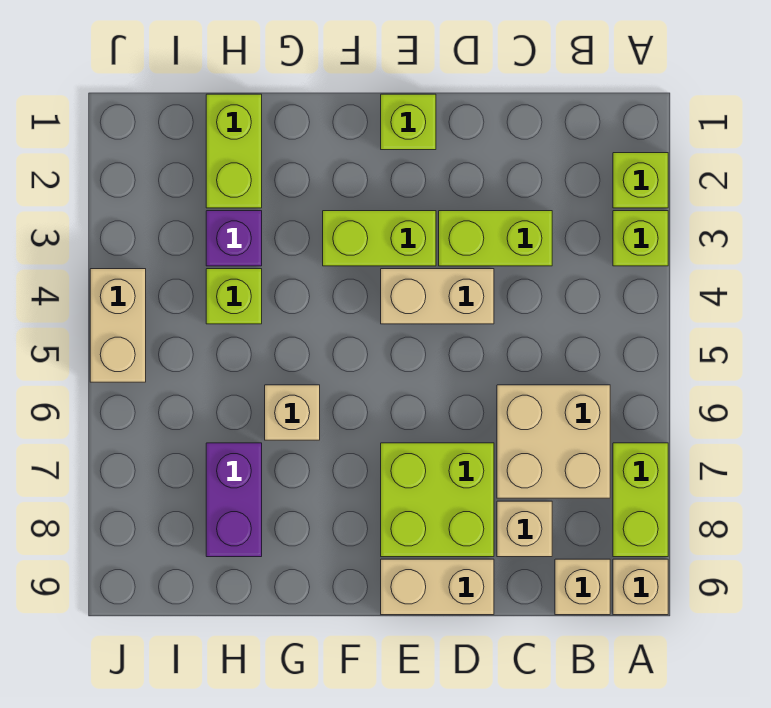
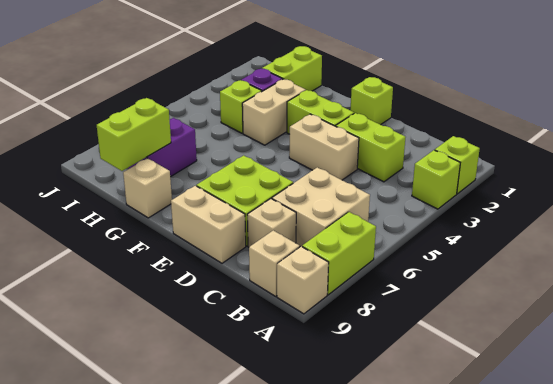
tan brick G6 level 1 -> tan brick G9 level 1
none -> lime brick H8:H9 level 2
tan brick J4:J5 level 1 -> tan brick G3:G4 level 1

